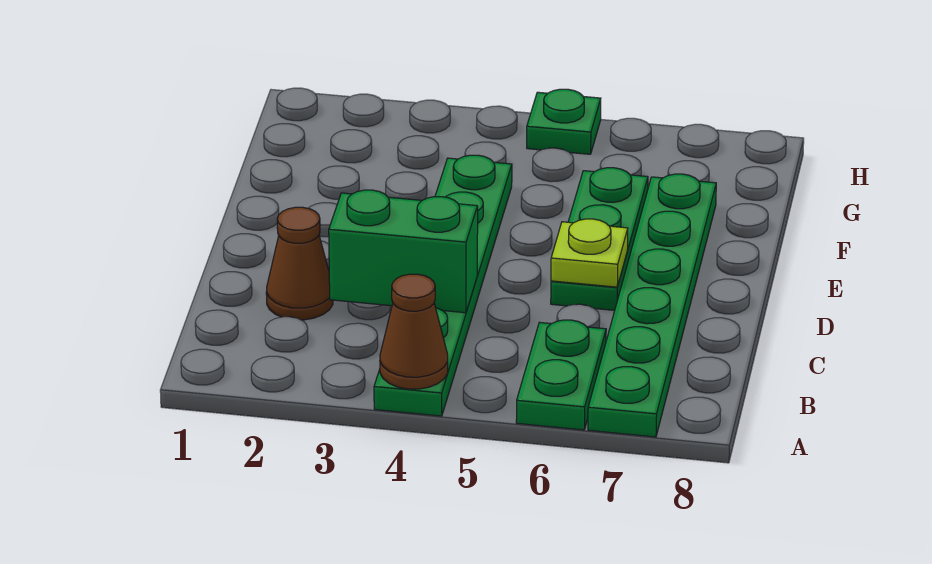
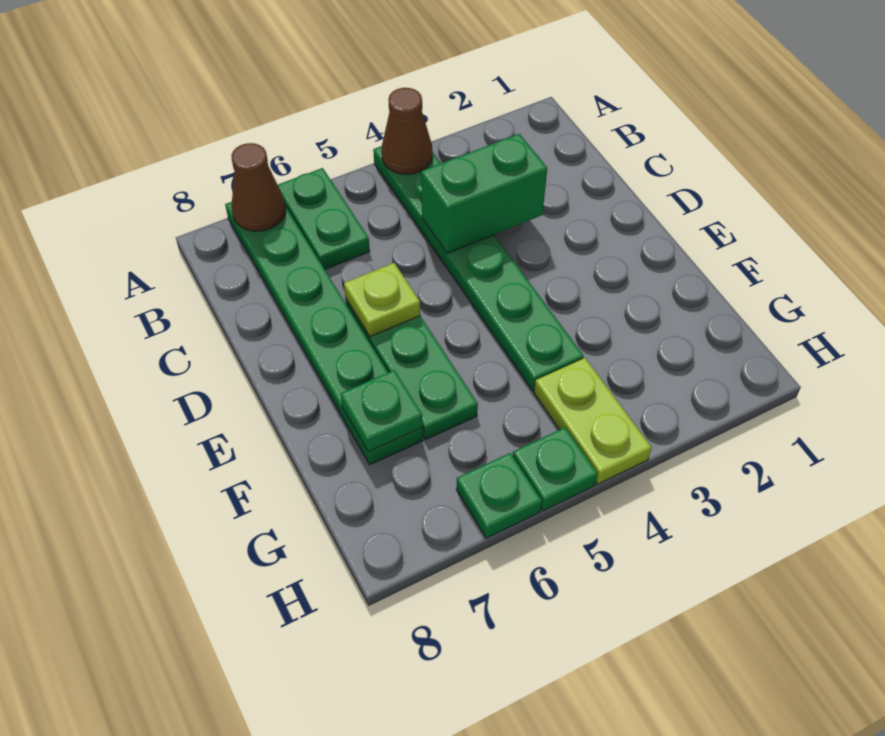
brown cone C2 level 1 -> brown cone A7 level 2
none -> green plate F7 level 2
none -> lime plate G4:H4 level 1
none -> green plate H6 level 1

